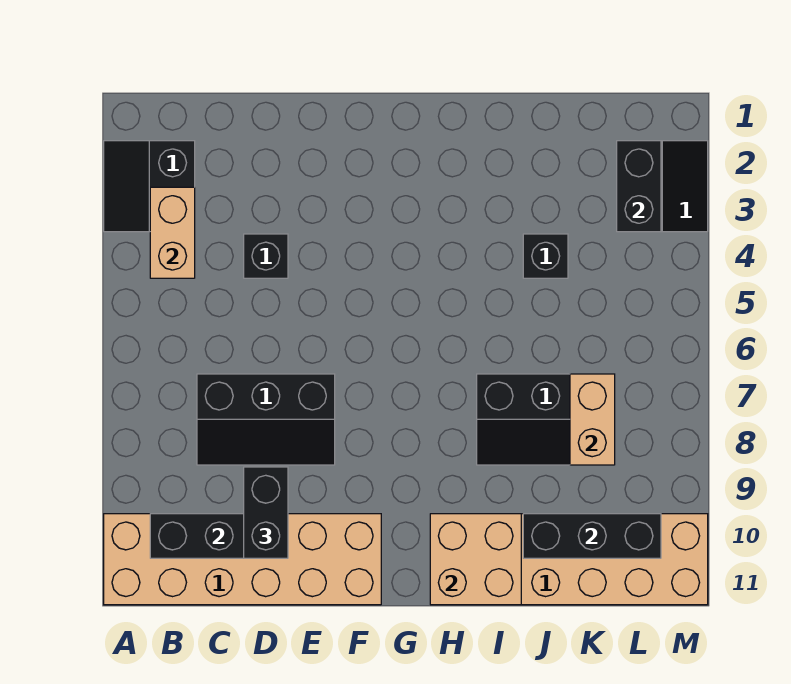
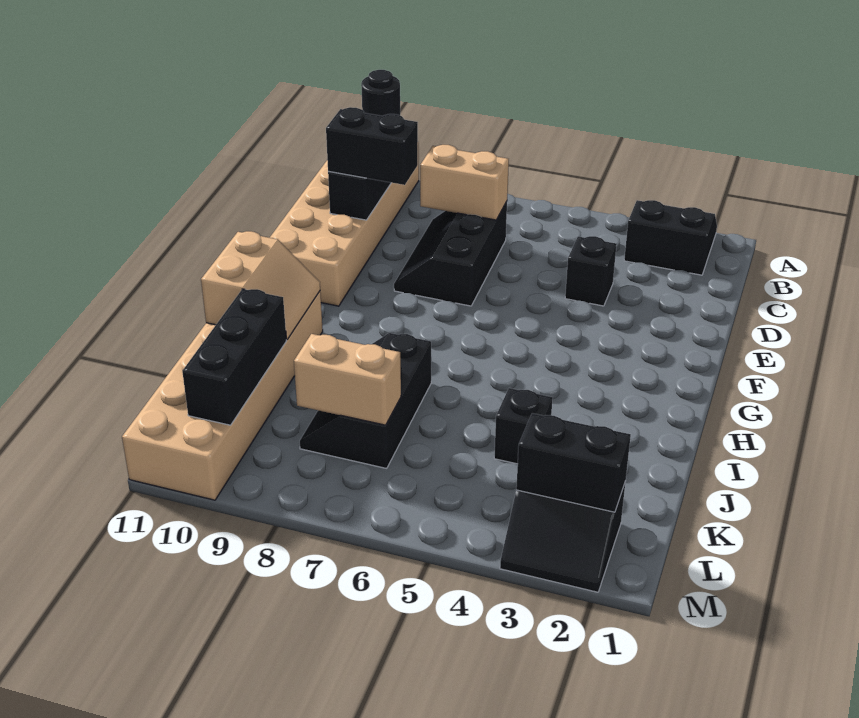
tan brick B3:B4 level 2 -> tan brick C7:C8 level 2
none -> black round brick B10 level 3
tan brick H10:I11 level 2 -> tan slope H10:I11 level 2 top 11

